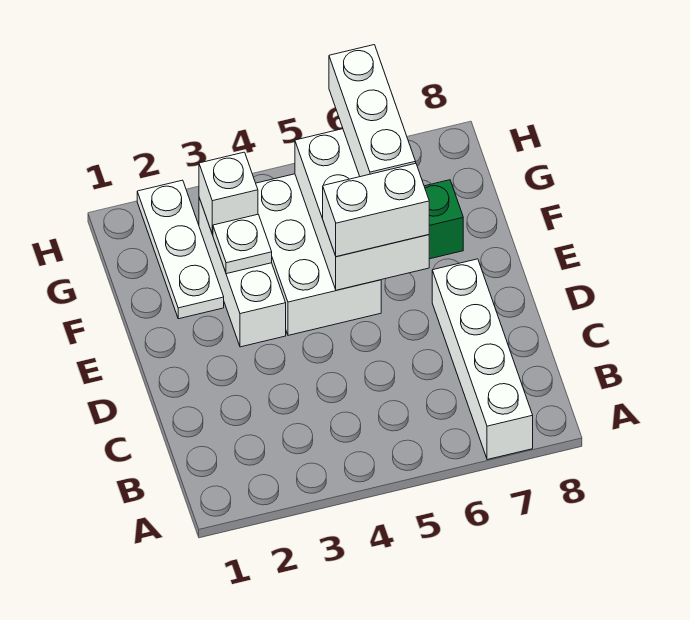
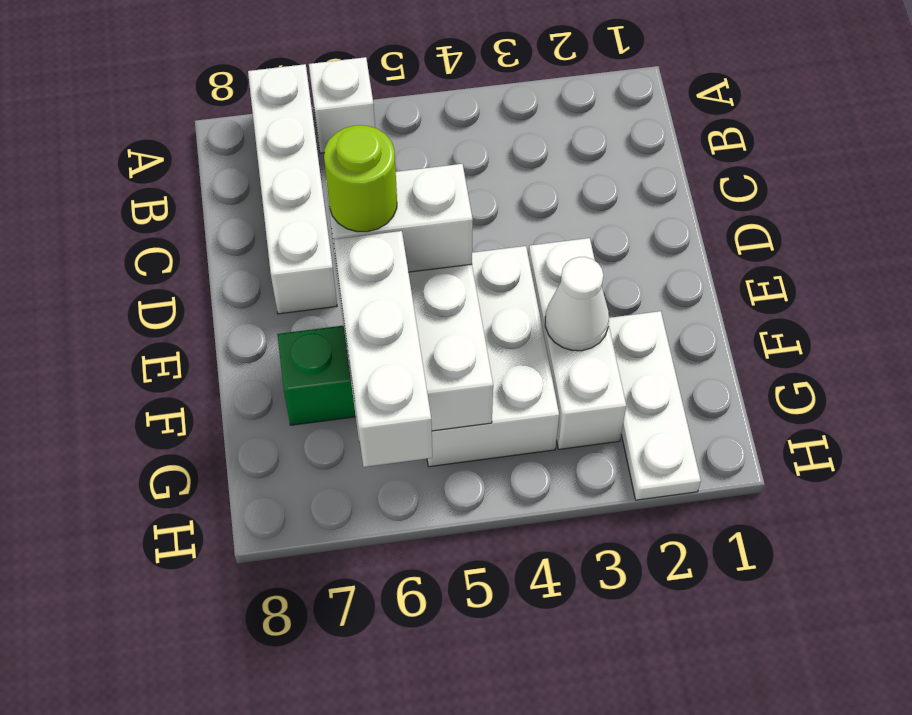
none -> lime round brick E6 level 4
white plate F3 level 2 -> white cone F3 level 2
white brick G3 level 2 -> white brick A6 level 1

